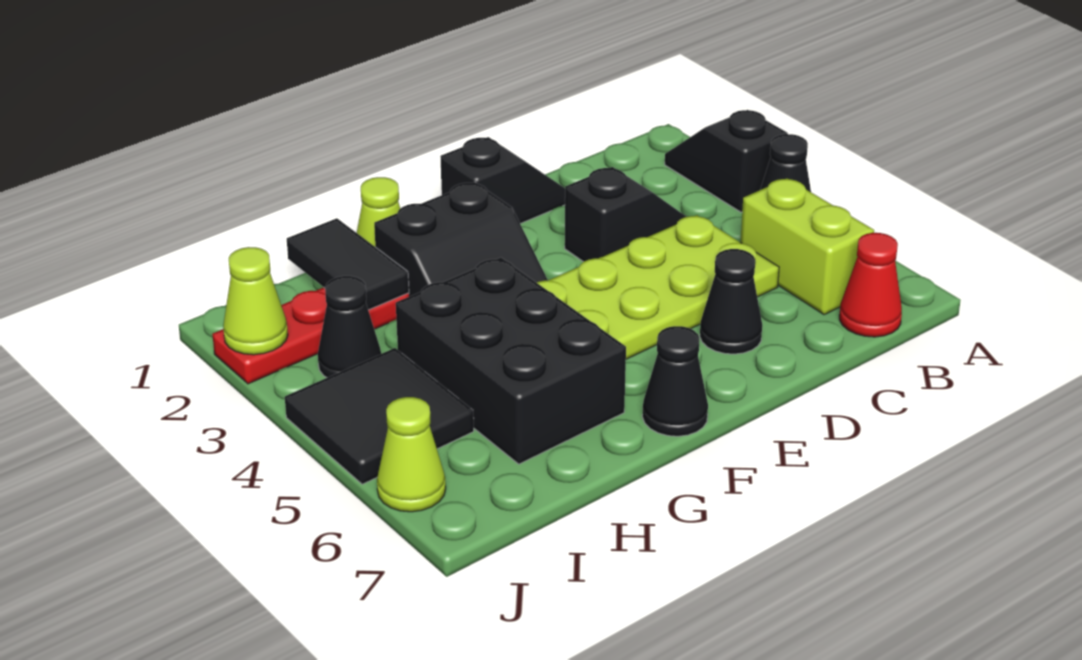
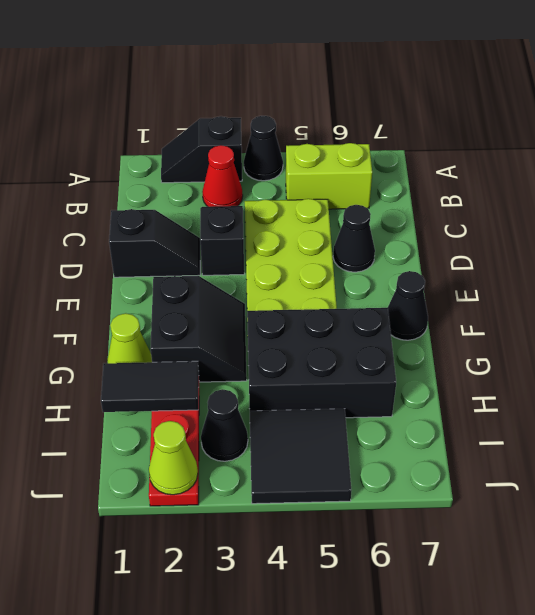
red cone B7 level 1 -> red cone B3 level 1
black slope D1:E1 level 1 top E -> black slope D1:D2 level 1 top 1
lime cone J6 level 1 -> none

